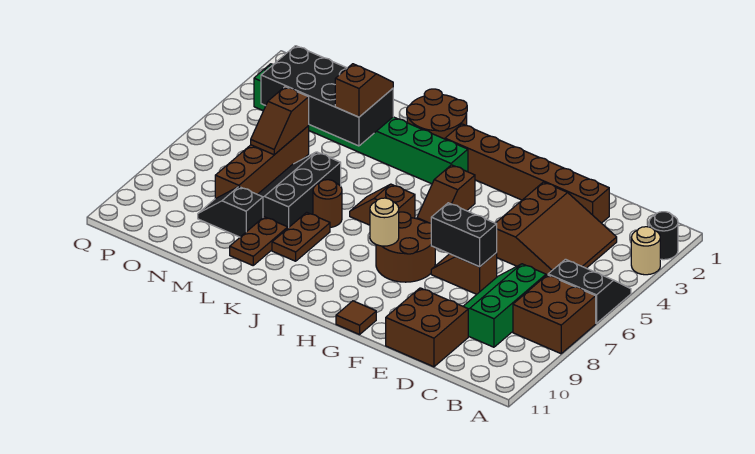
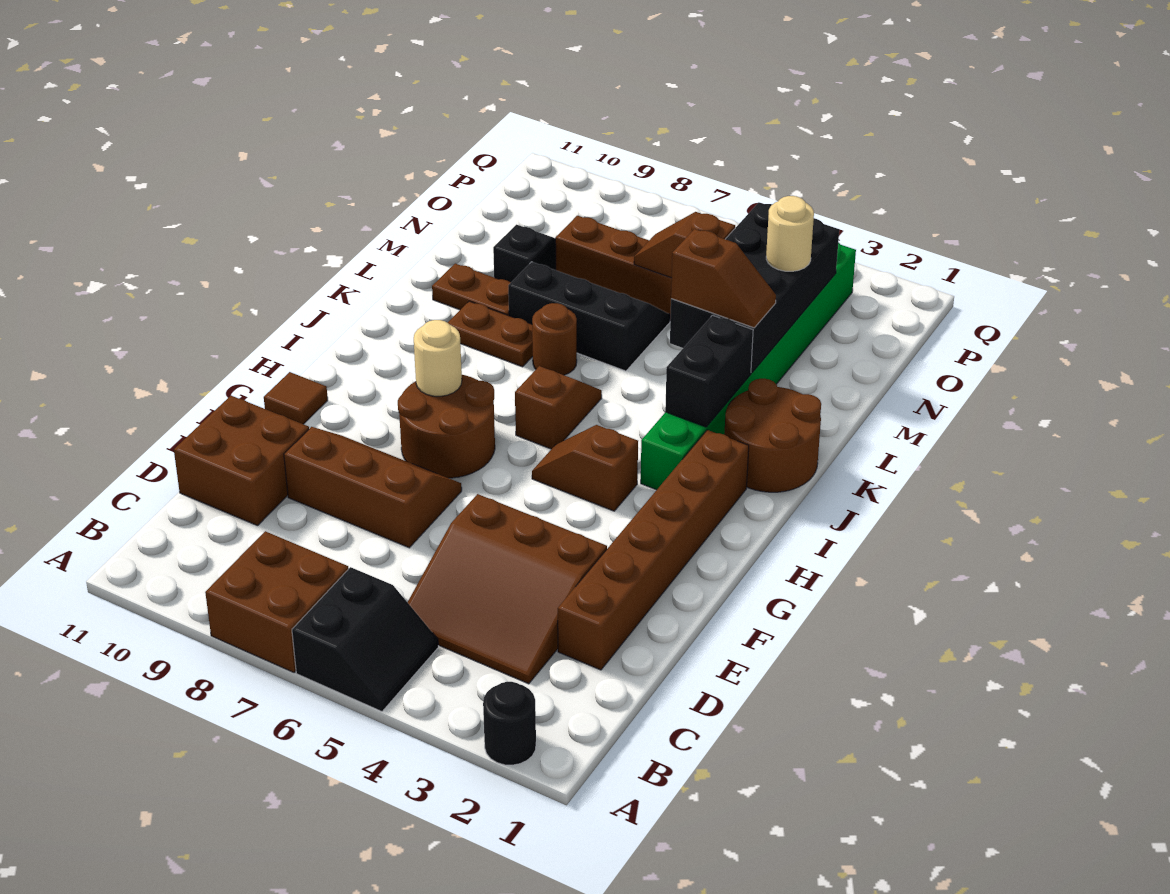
tan round brick A3 level 1 -> tan round brick N3 level 3
green slope C7:D9 level 1 top C -> none
brown slope E7:F7 level 1 top E -> brown slope E7:F9 level 1 top E
black brick E7:F7 level 2 -> black brick J3:K3 level 2

